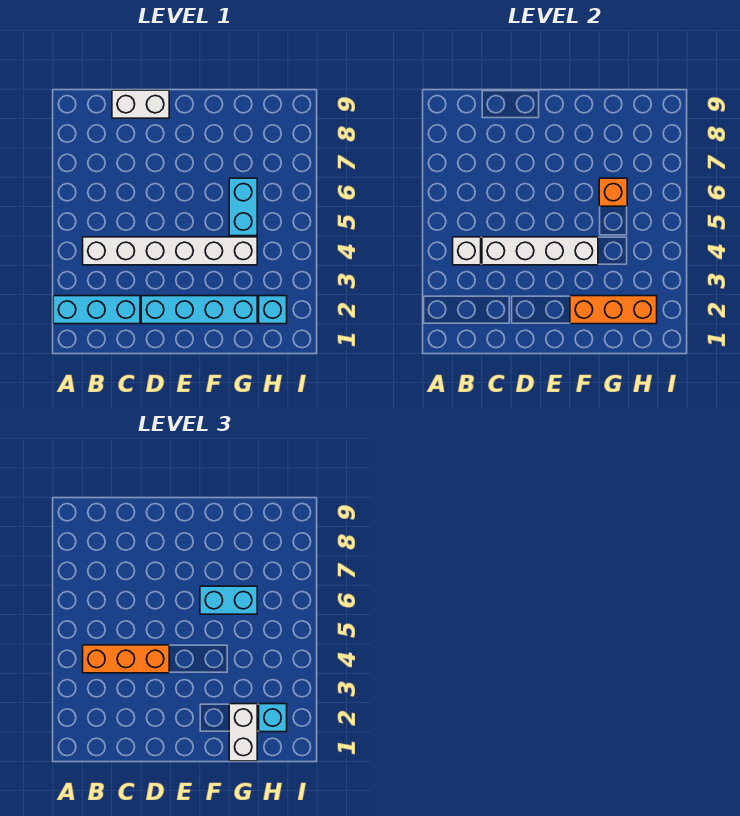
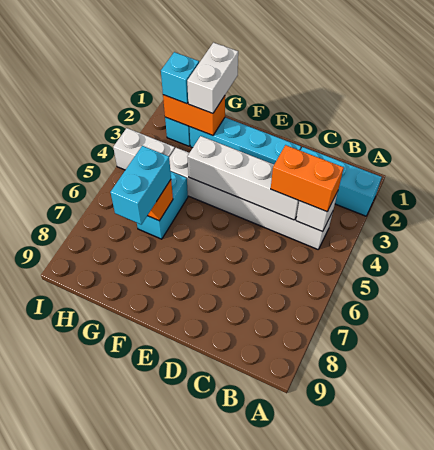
orange brick B4:D4 level 3 -> orange brick B4:C4 level 3
white brick C9:D9 level 1 -> white brick H4:I4 level 1
orange brick F2:H2 level 2 -> orange brick G2:H2 level 2
cyan brick F6:G6 level 3 -> cyan brick G6:G7 level 3

